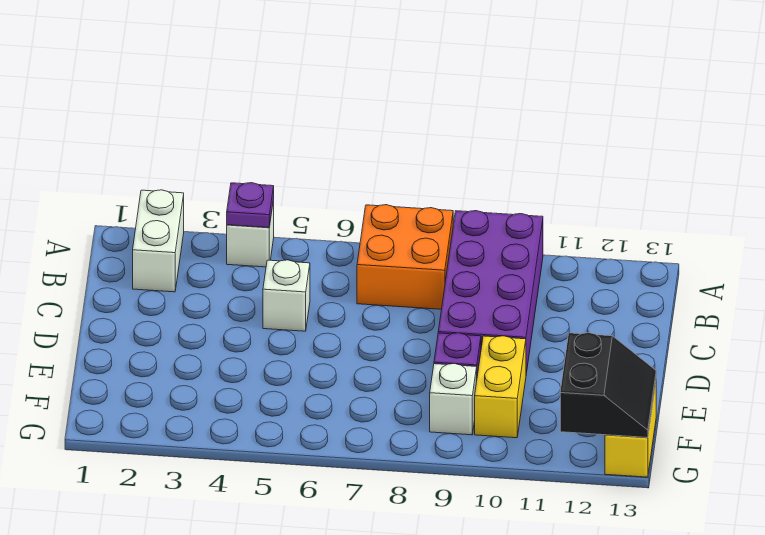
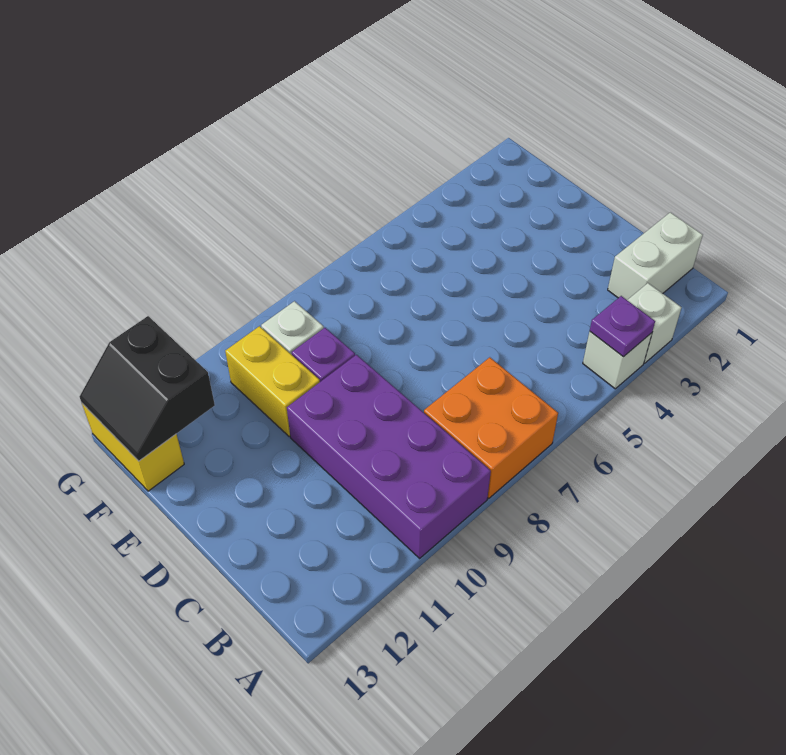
white brick A2:B2 level 1 -> white brick B1:B2 level 1
white brick C5 level 1 -> white brick A3 level 1

